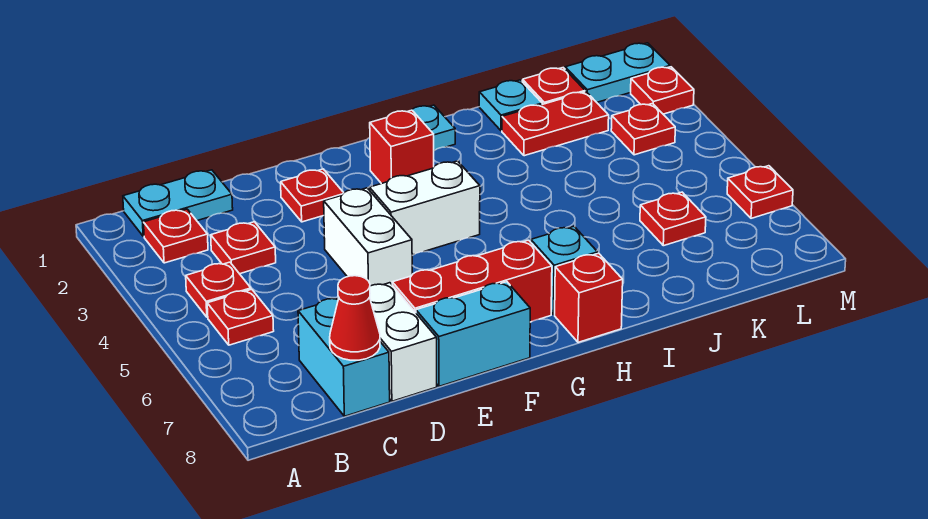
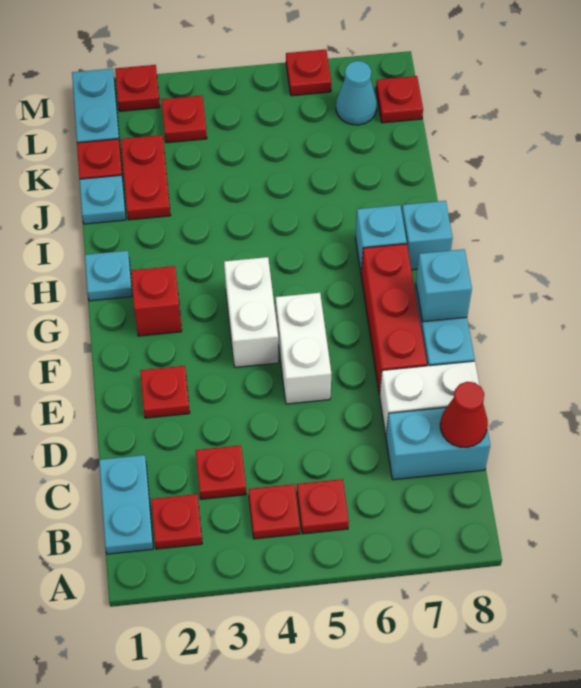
white brick E4:E5 level 1 -> white brick E5:F5 level 1
none -> cyan brick F8 level 2
red brick H8 level 1 -> cyan brick H8 level 1
red plate K6 level 1 -> red plate L8 level 1
none -> cyan cone L7 level 1

